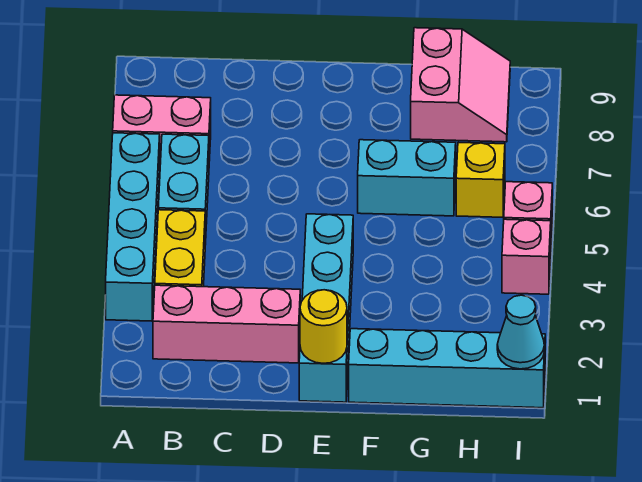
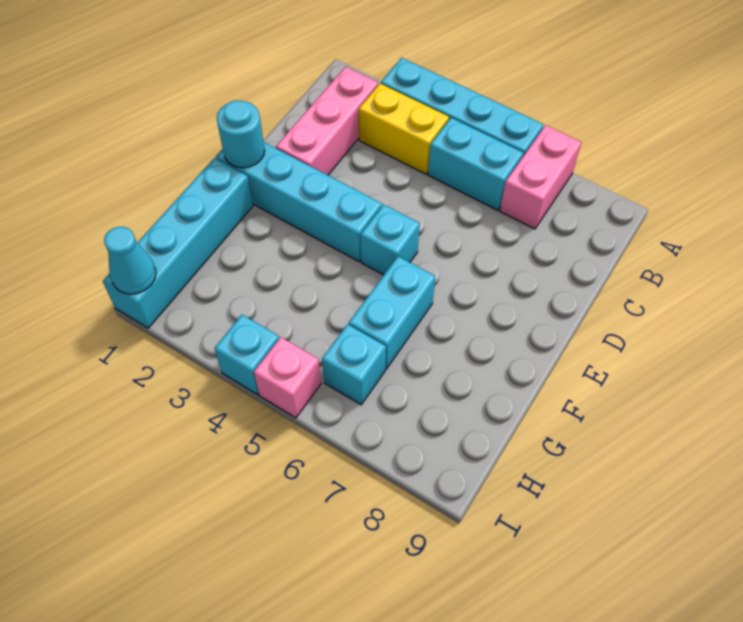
yellow round brick E1 level 2 -> cyan round brick E1 level 2
none -> cyan brick E5 level 1
pink slope G8:H9 level 1 top G -> none
yellow brick H6 level 1 -> cyan brick H6 level 1
pink brick I4 level 1 -> cyan brick I4 level 1

